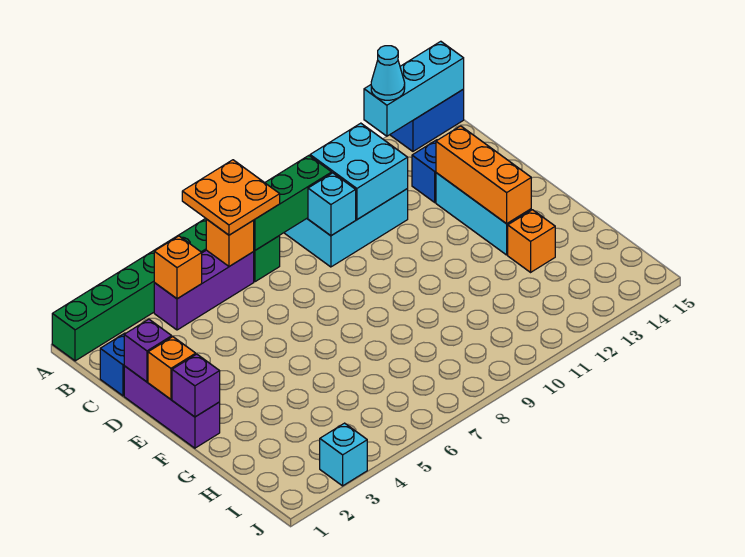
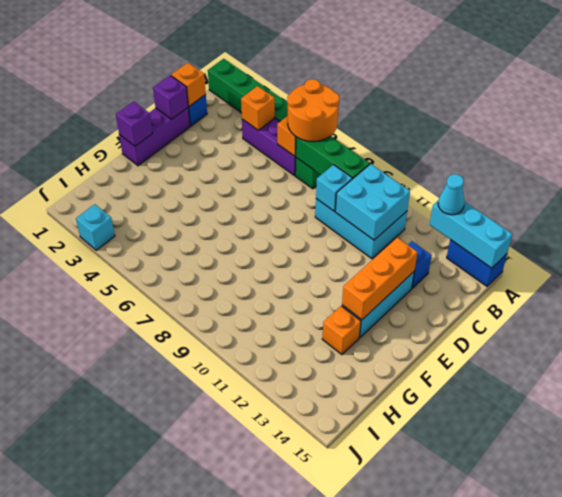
orange plate A6:B7 level 3 -> orange round brick A6:B7 level 3
orange brick E1 level 2 -> orange brick C1 level 2

